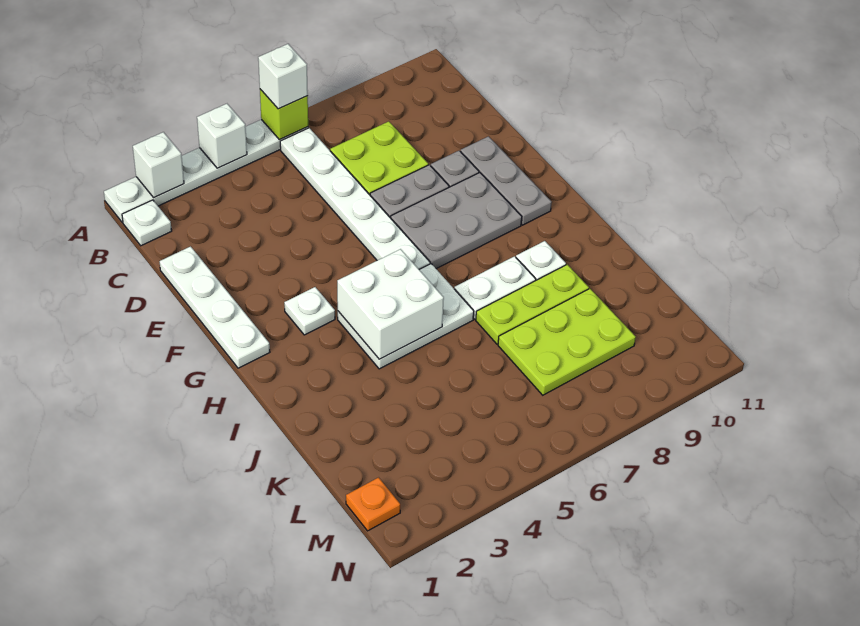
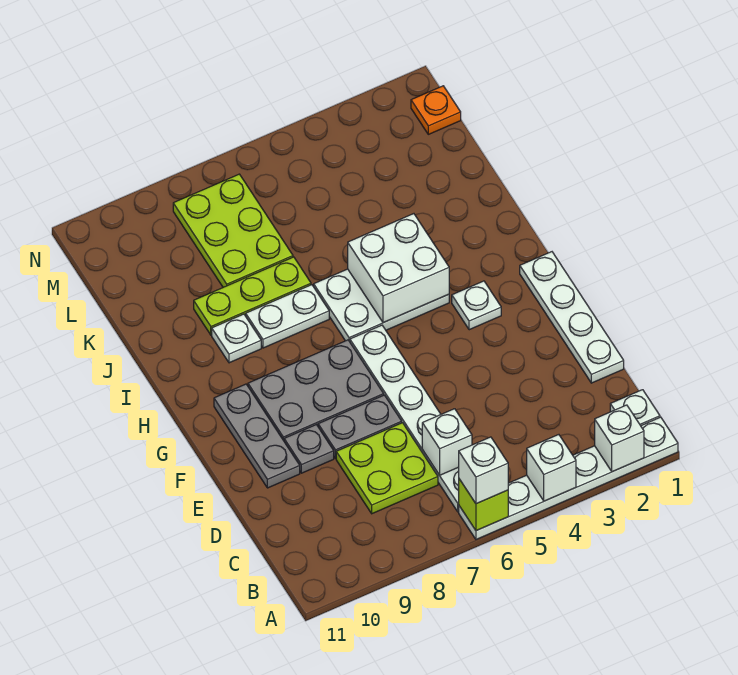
none -> white brick C6 level 2
lime plate K7:L9 level 1 -> lime plate K7:M8 level 1

